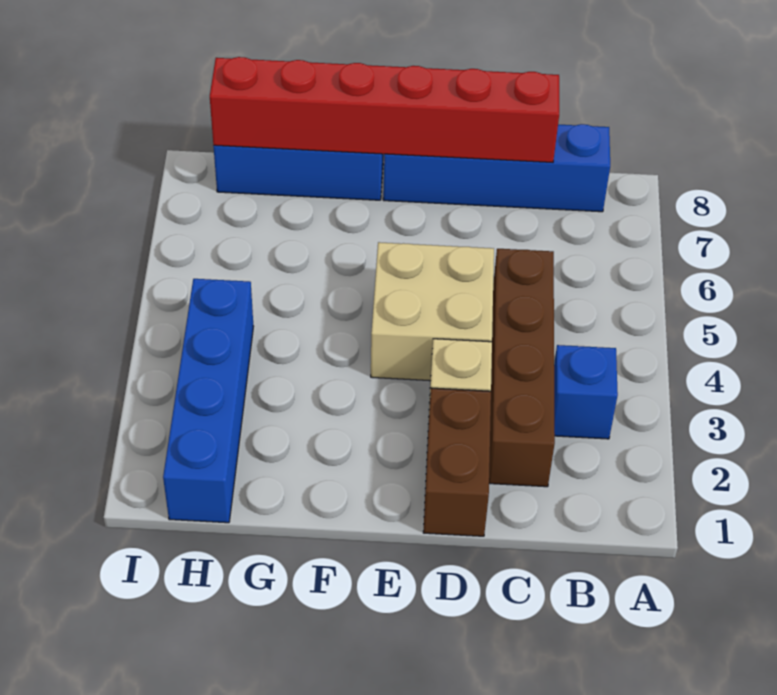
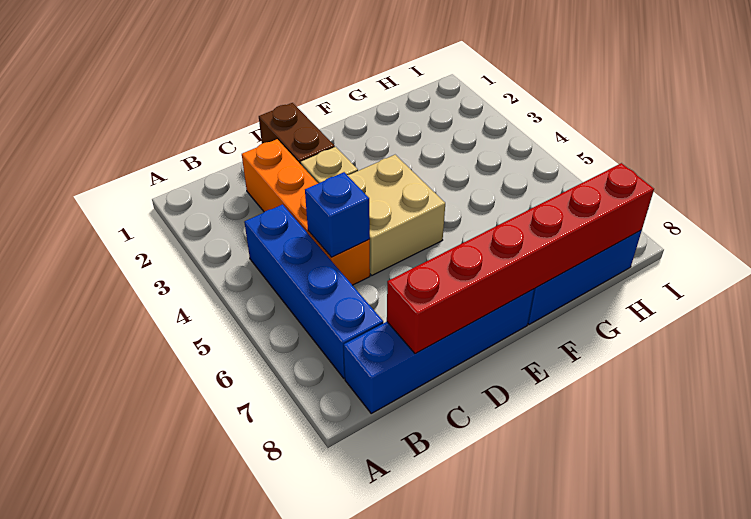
blue brick B3 level 1 -> blue brick C5 level 2
brown brick C2:C5 level 1 -> orange brick C2:C5 level 1
blue brick H1:H4 level 1 -> blue brick B4:B7 level 1

